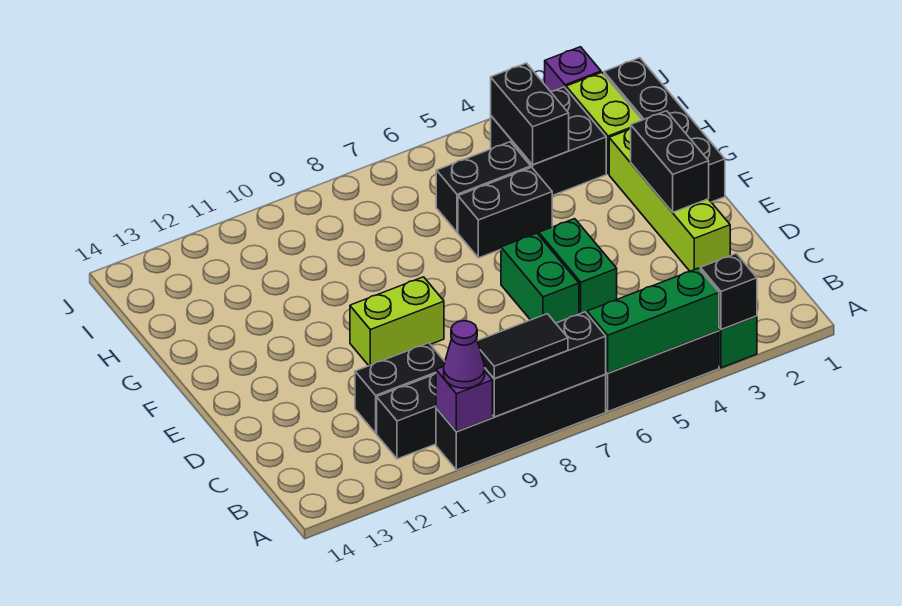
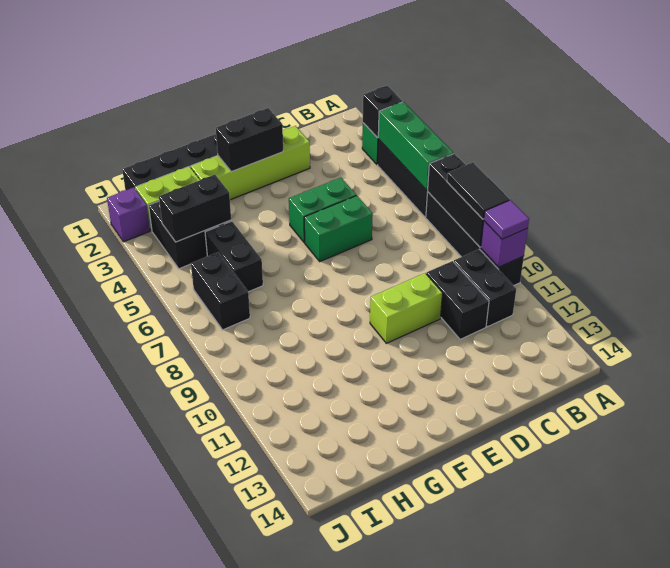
purple cone A10 level 3 -> purple tile A10 level 3
lime brick E9:E10 level 1 -> lime brick D10:E10 level 1
black brick G5:G6 level 1 -> black brick I6:I7 level 1

